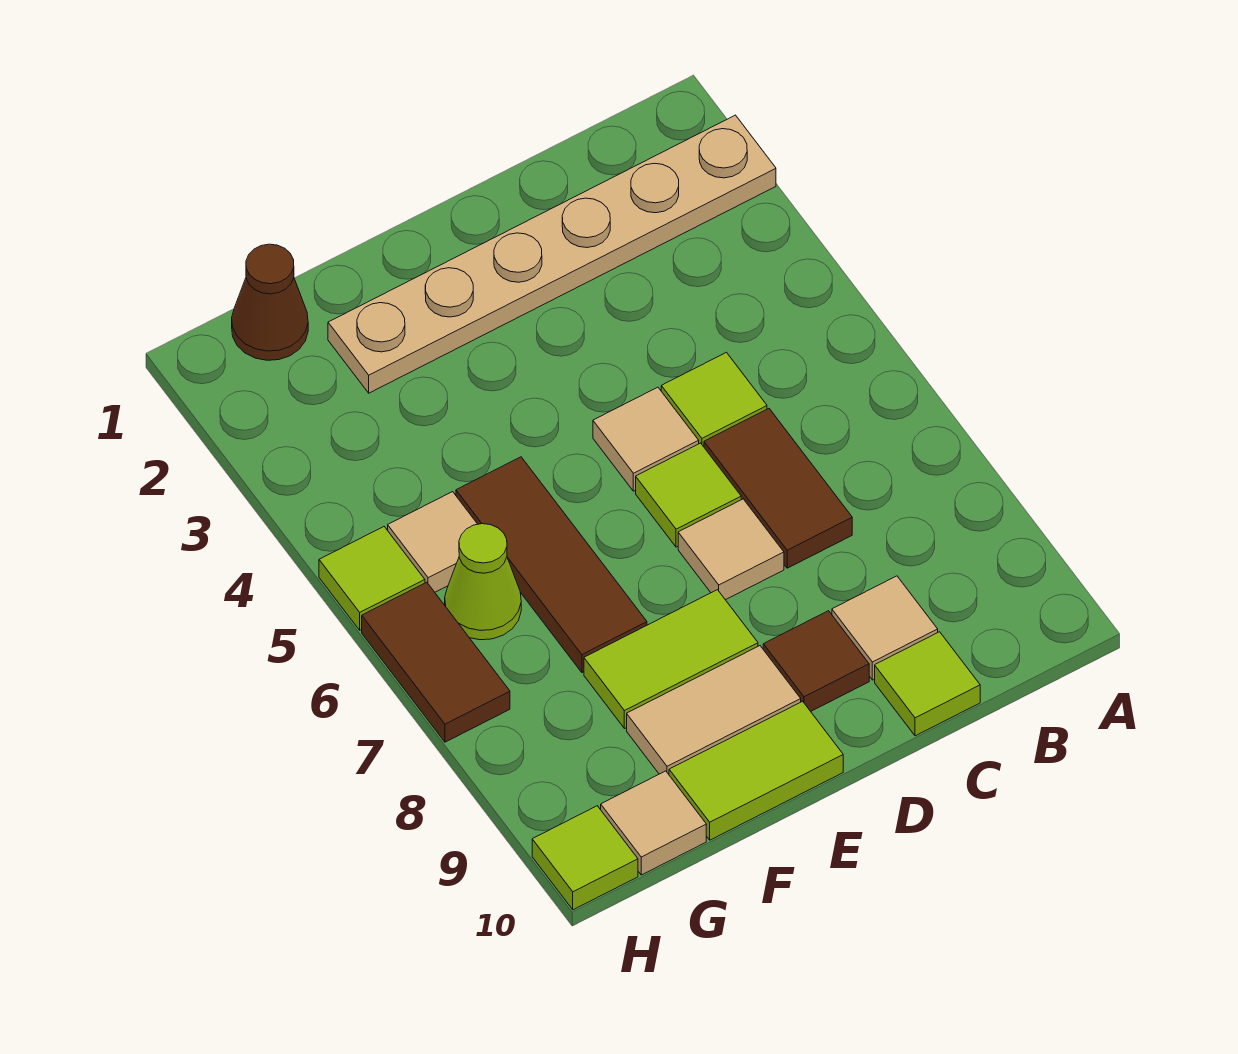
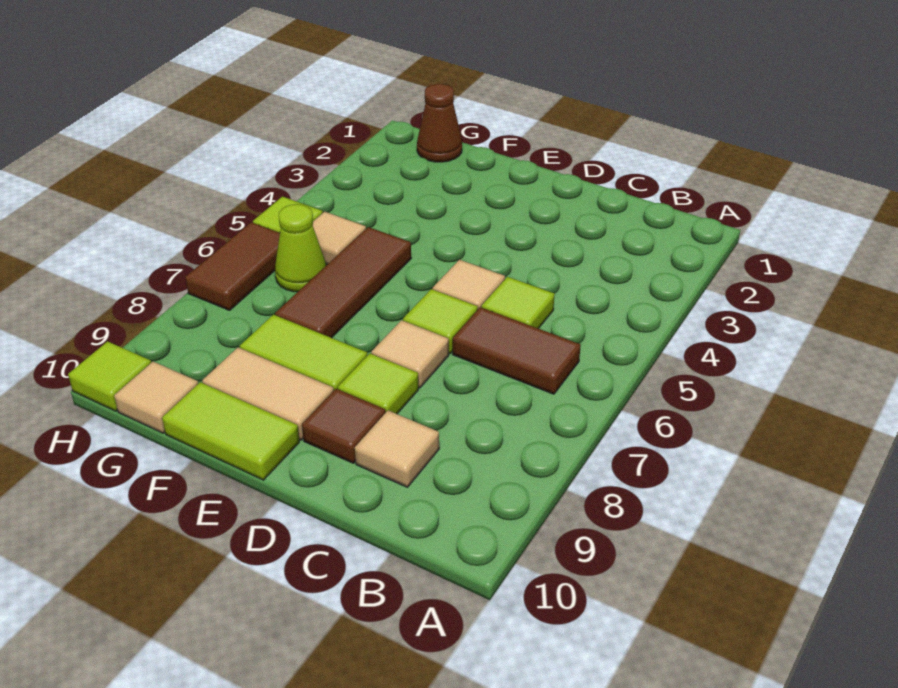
tan plate A2:F2 level 1 -> none
brown tile C6:C7 level 1 -> brown tile B6:C6 level 1
lime tile C10 level 1 -> lime tile D8 level 1

